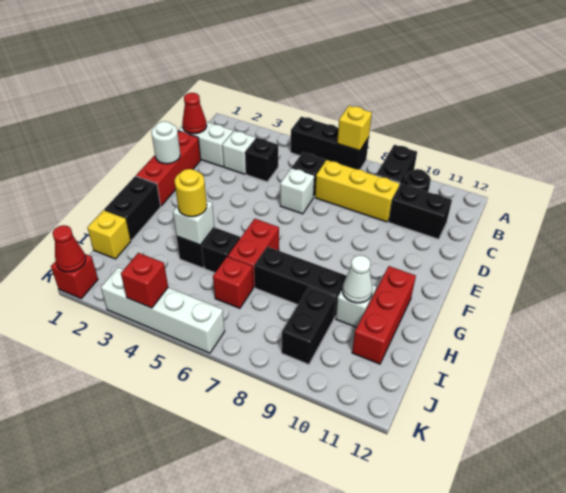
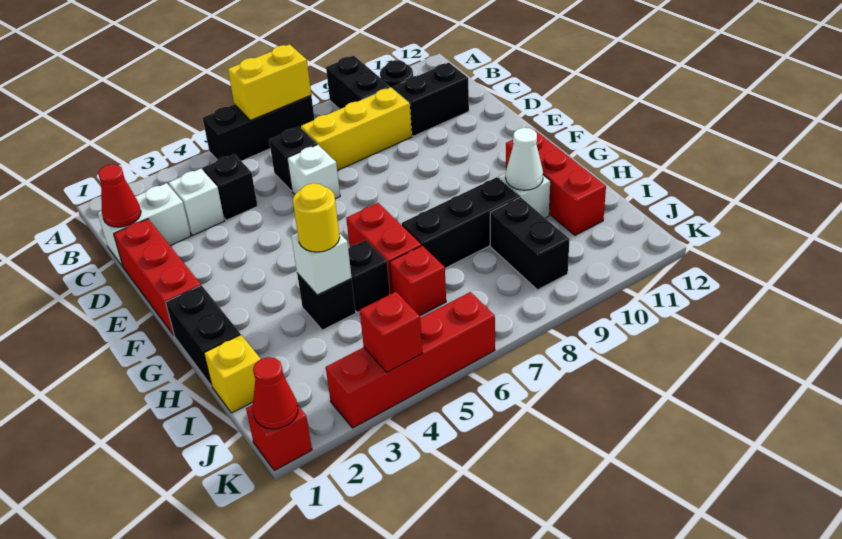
yellow brick A7 level 2 -> yellow brick A6:A7 level 2
white round brick E1 level 2 -> none
white brick K3:K6 level 1 -> red brick K3:K6 level 1

